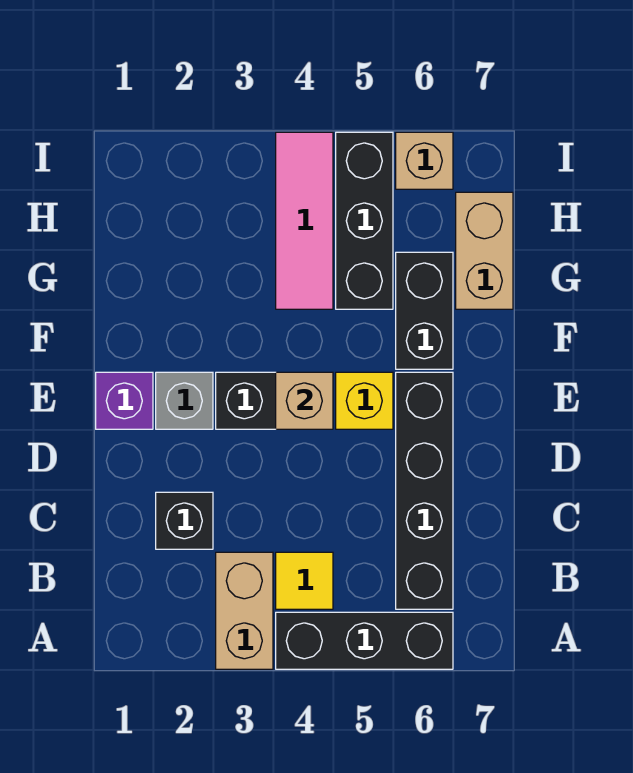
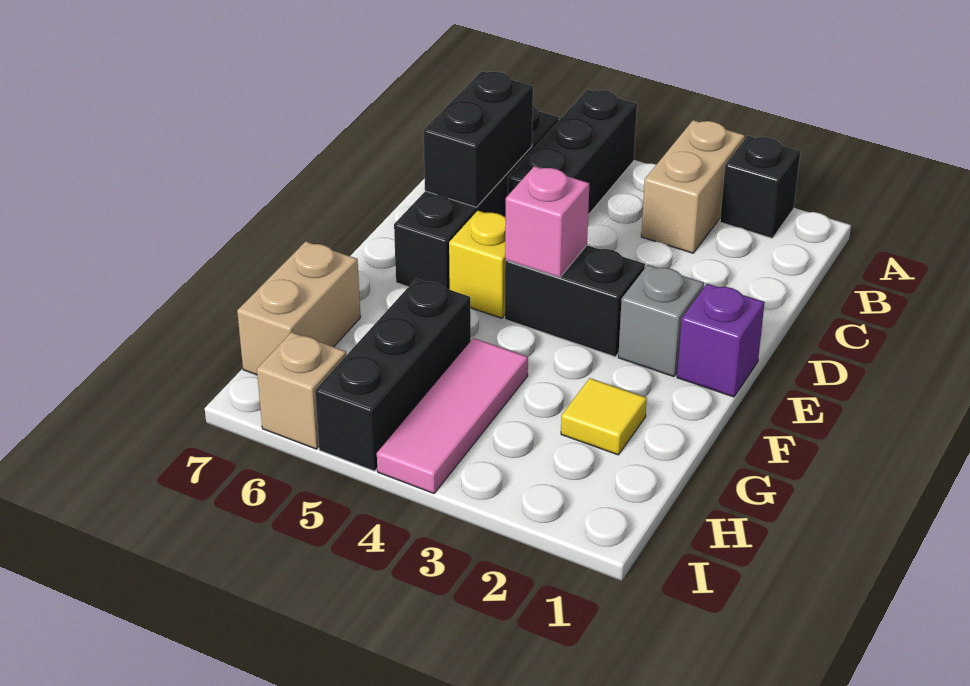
black brick A4:A6 level 1 -> black brick A5:C5 level 1
yellow tile B4 level 1 -> yellow tile G2 level 1
black brick C2 level 1 -> black brick A2 level 1
tan brick E4 level 2 -> pink brick E4 level 2
black brick F6:G6 level 1 -> black brick C6:D6 level 2

